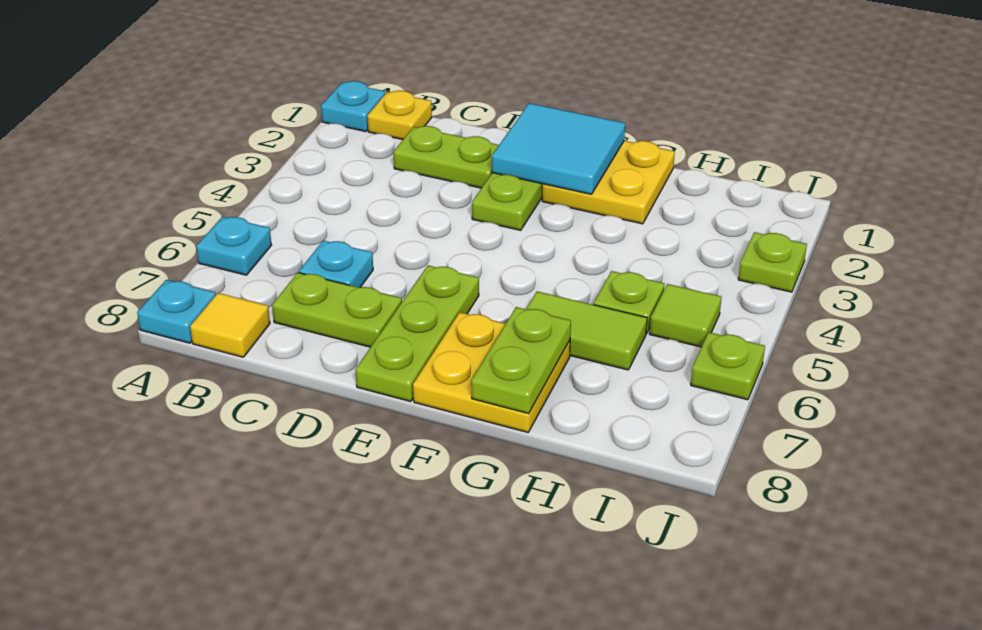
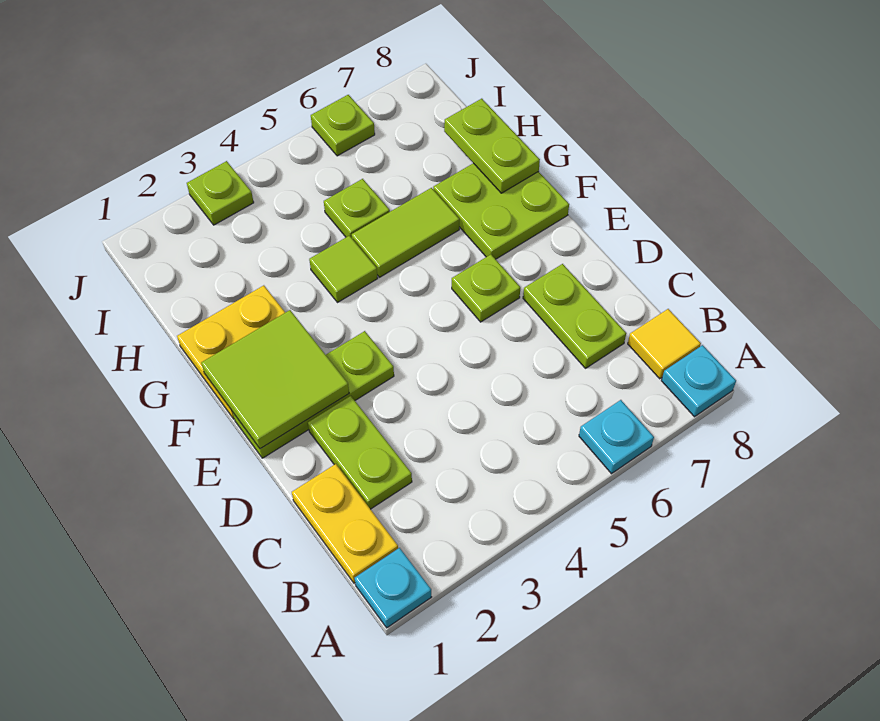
yellow plate B1 level 1 -> yellow plate B1:C1 level 1
cyan plate C6 level 1 -> none
cyan tile E1:F2 level 2 -> lime tile E1:F2 level 2
lime plate E6:E8 level 1 -> lime plate E6 level 1
yellow plate F7:G8 level 1 -> lime plate F7:G8 level 1
lime tile G6:H6 level 1 -> lime tile G5:G6 level 1
lime plate G7:G8 level 2 -> lime plate G8:H8 level 2
lime tile I5 level 1 -> lime tile G4 level 1

